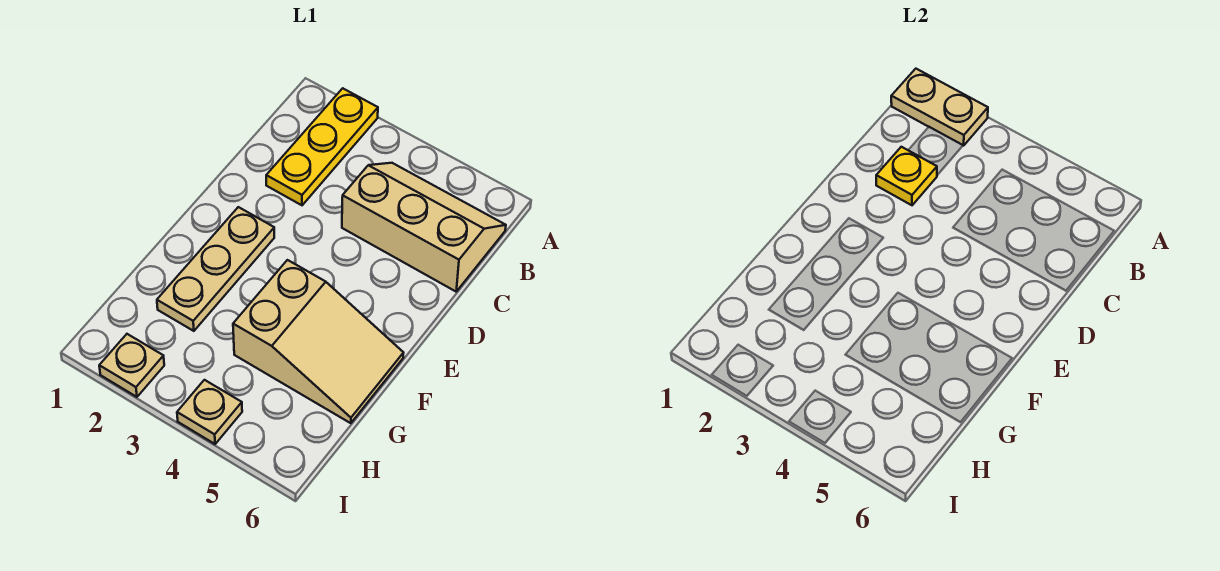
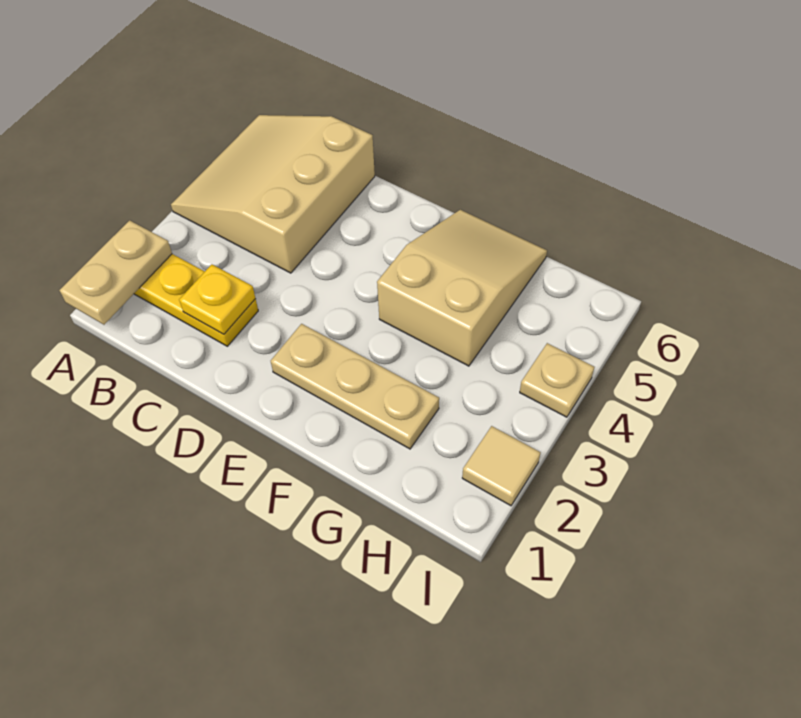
tan slope B4:C6 level 1 top C -> tan slope A4:C6 level 1 top C
tan plate I2 level 1 -> tan tile I2 level 1

